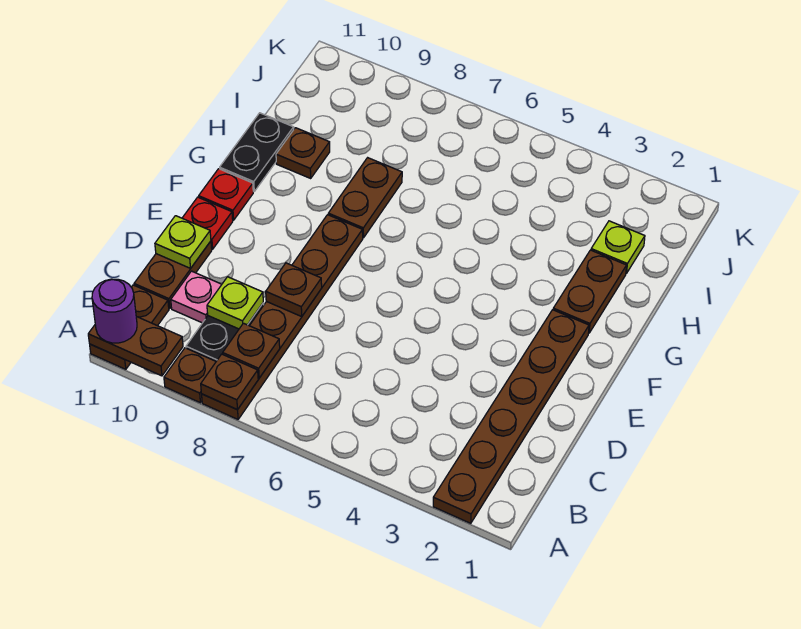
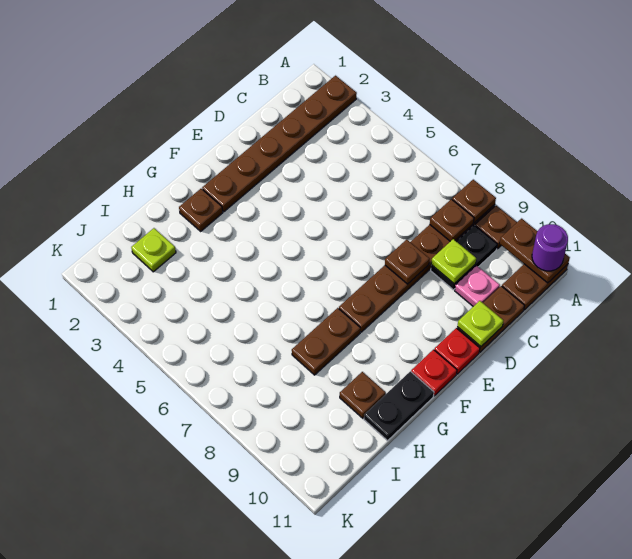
brown plate G2:H2 level 1 -> brown plate G2 level 1

